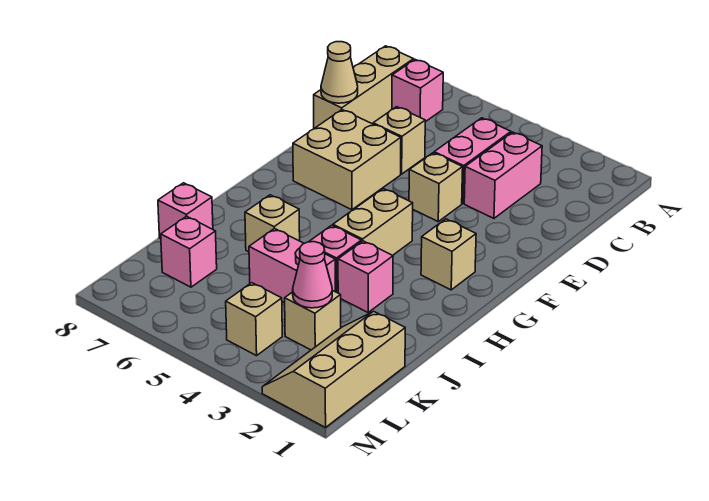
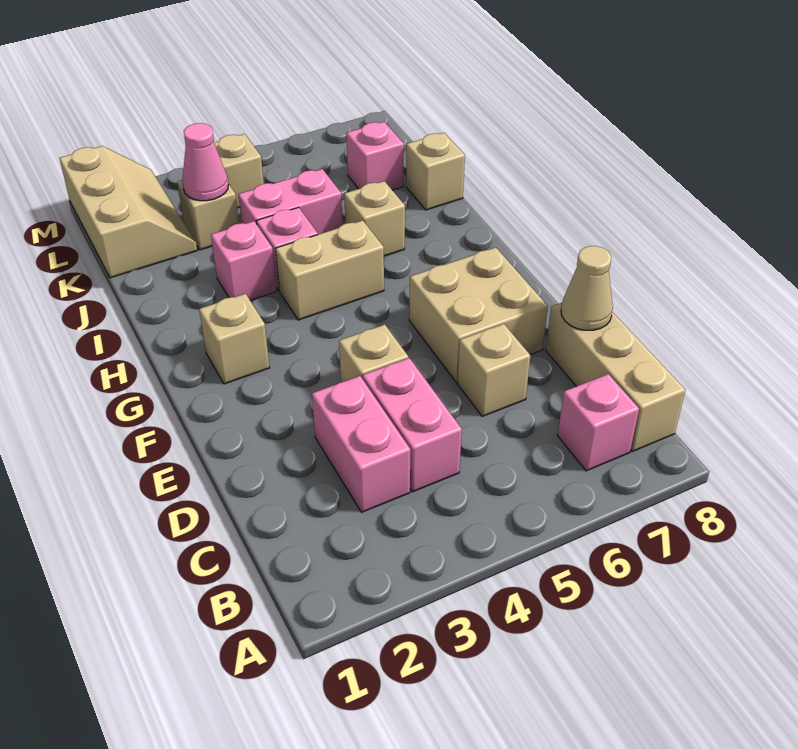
tan brick G4:H4 level 1 -> tan brick H4:H5 level 1
pink brick J8 level 1 -> tan brick J8 level 1

